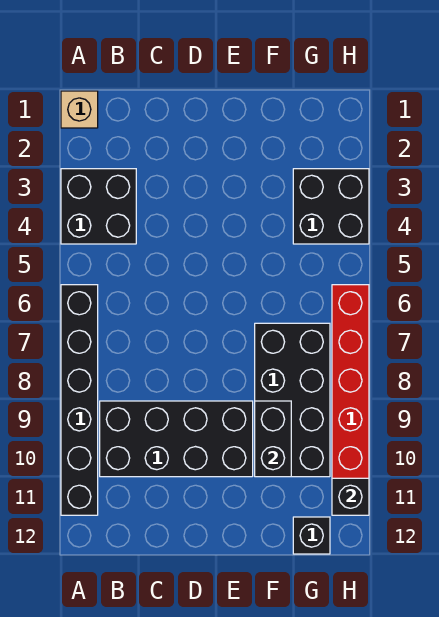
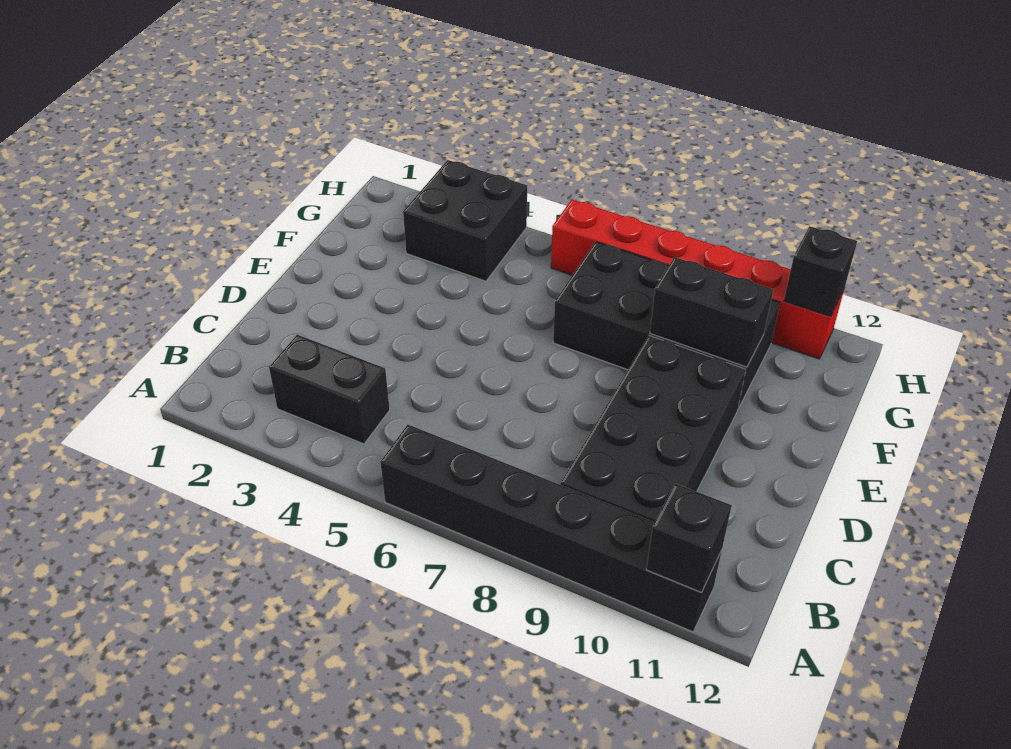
tan brick A1 level 1 -> none
black brick A3:B4 level 1 -> black brick B3:B4 level 1
black brick G12 level 1 -> black brick A11 level 2

